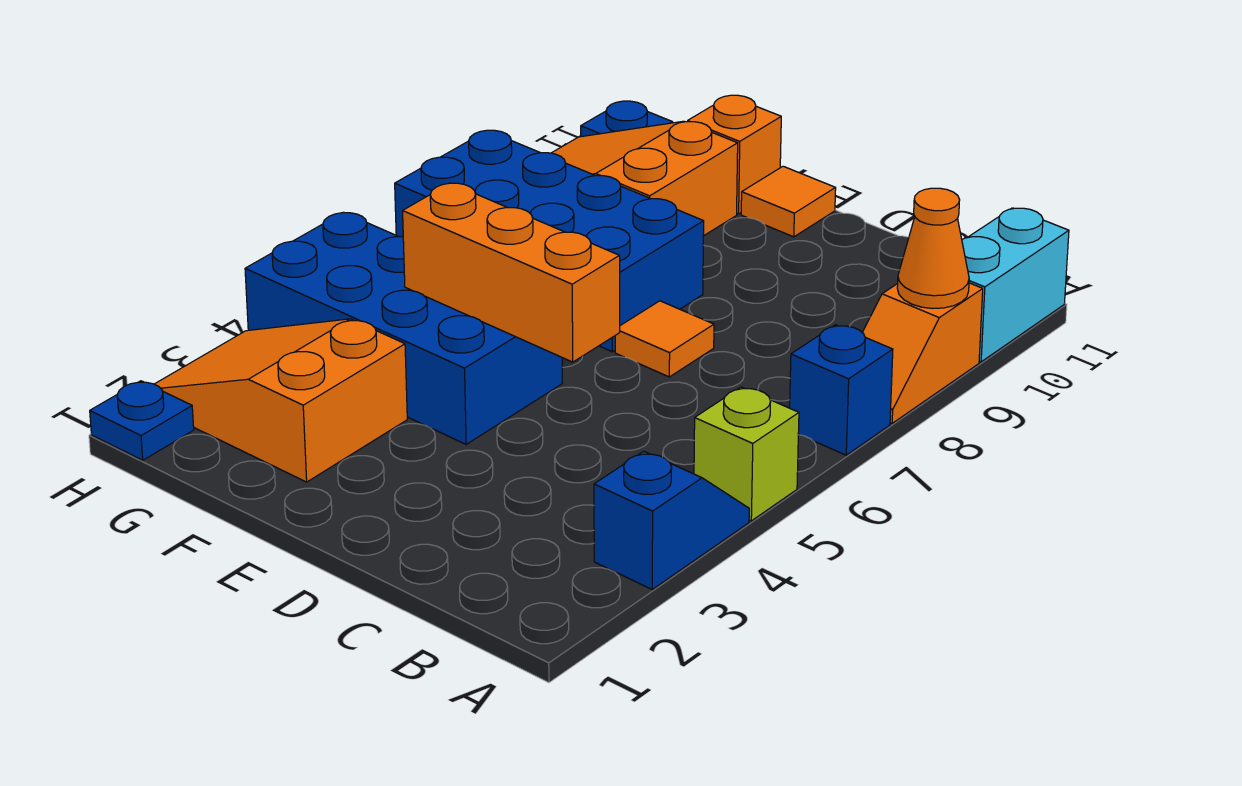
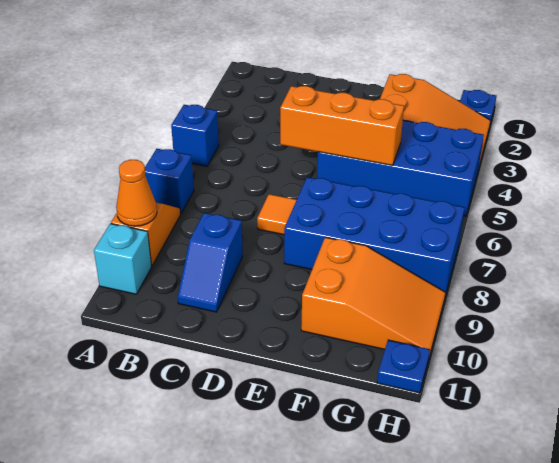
blue slope A3:A4 level 1 top 3 -> blue slope C9:C10 level 1 top 9
lime brick A5 level 1 -> blue brick A5 level 1
cyan brick A10:A11 level 1 -> cyan brick A10 level 1
orange tile E11 level 1 -> none
orange brick F11 level 1 -> none

